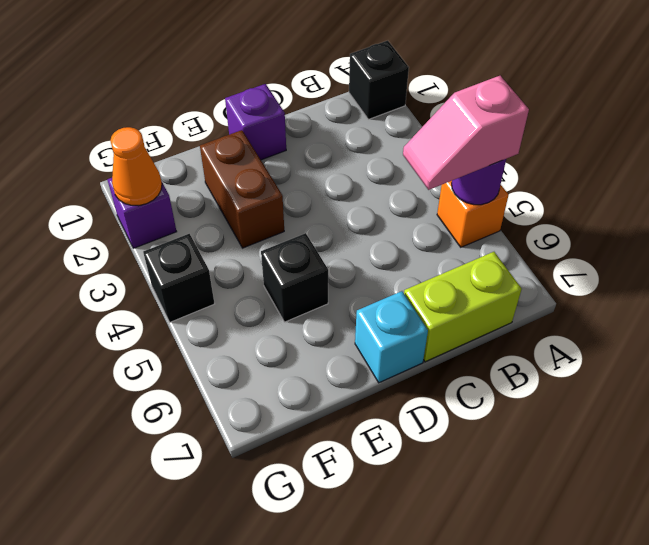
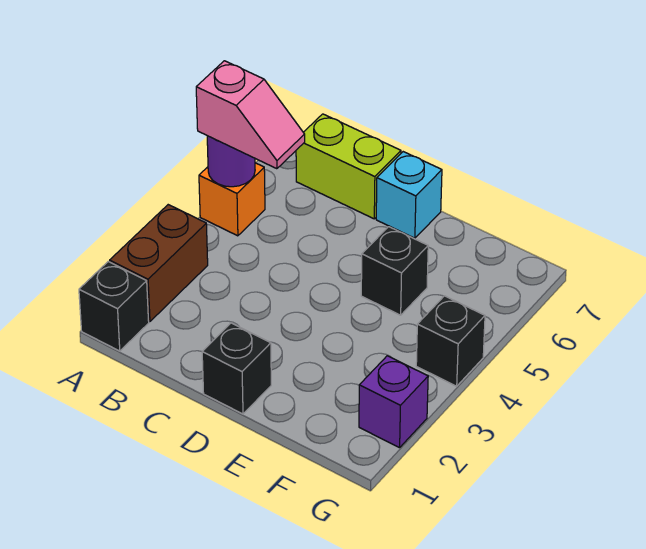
purple brick D1 level 1 -> black brick D1 level 1
brown brick E2:E3 level 1 -> brown brick A2:A3 level 1
orange cone G2 level 2 -> none

